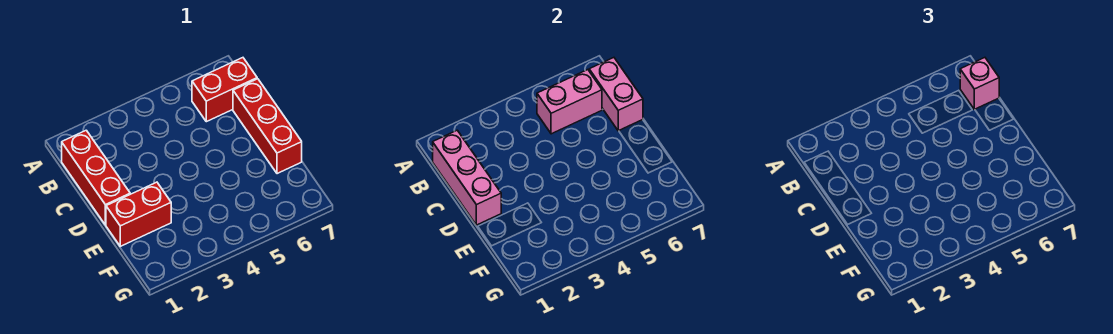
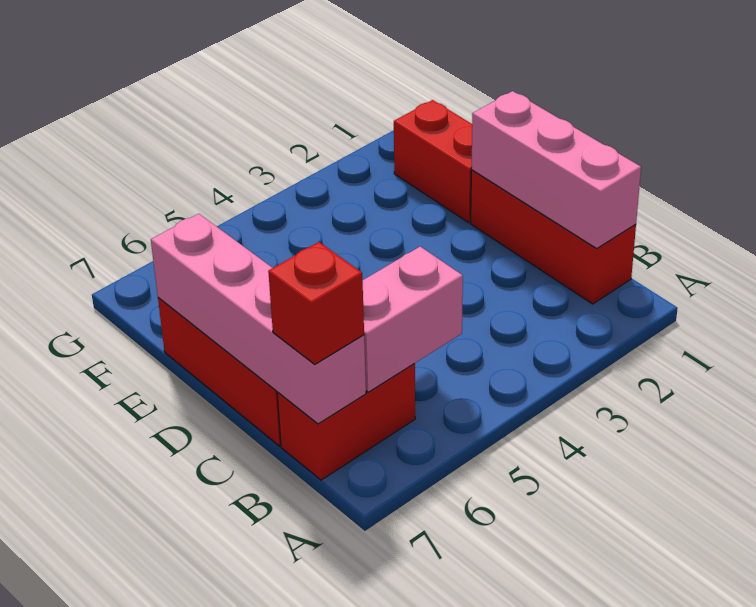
pink brick B7:C7 level 2 -> pink brick B7:E7 level 2
pink brick B7 level 3 -> red brick B7 level 3
red brick E1:E2 level 1 -> red brick E1:F1 level 1

